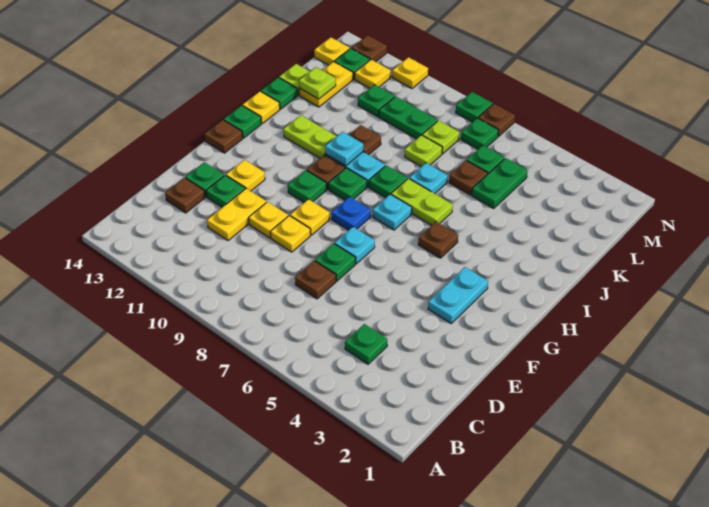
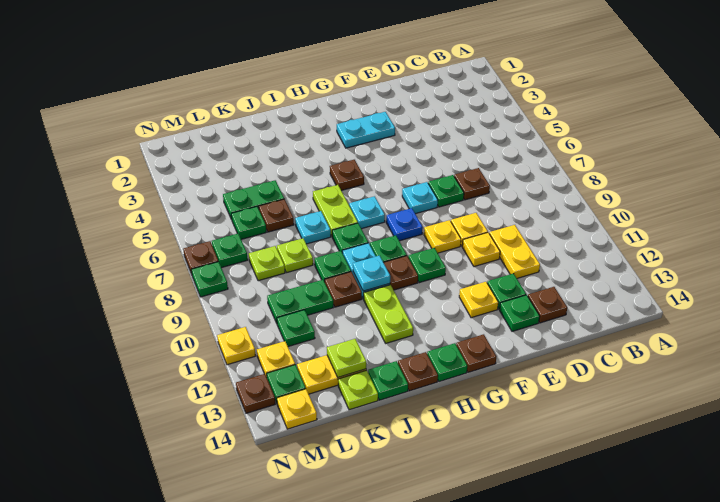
green plate C4 level 1 -> green plate J9 level 1
yellow plate D11:E11 level 1 -> yellow plate D10:D11 level 1
yellow plate I14 level 1 -> brown plate I14 level 1
green plate L9:L10 level 1 -> green plate K10:L10 level 1

